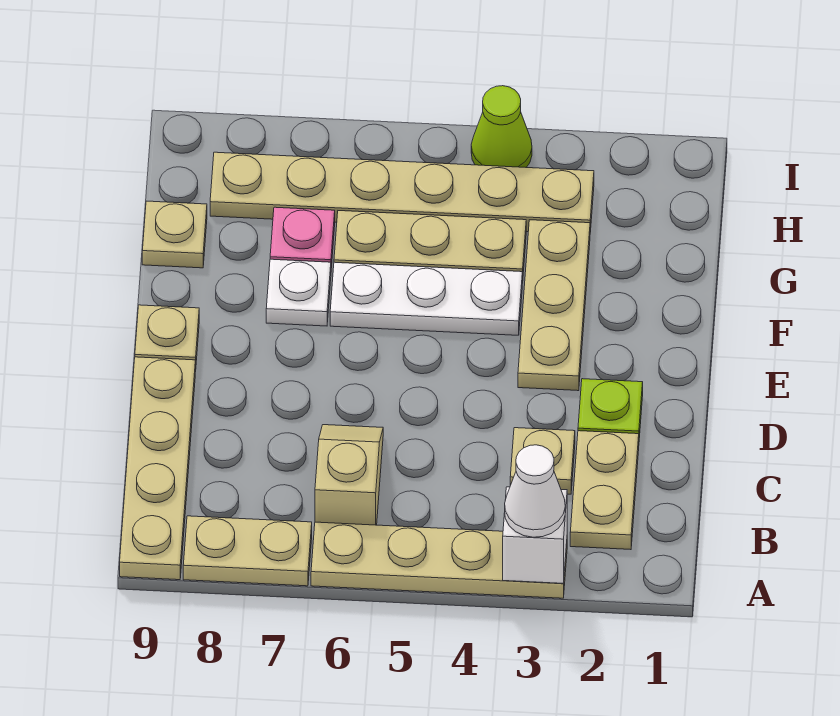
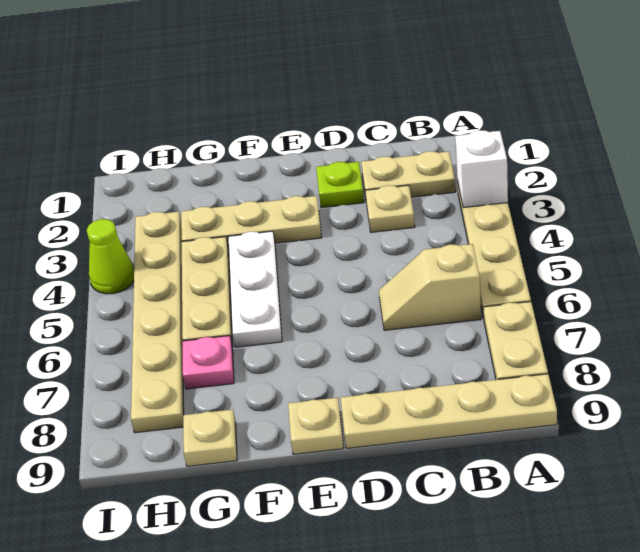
white cone A3 level 3 -> none
white plate F7 level 1 -> none

